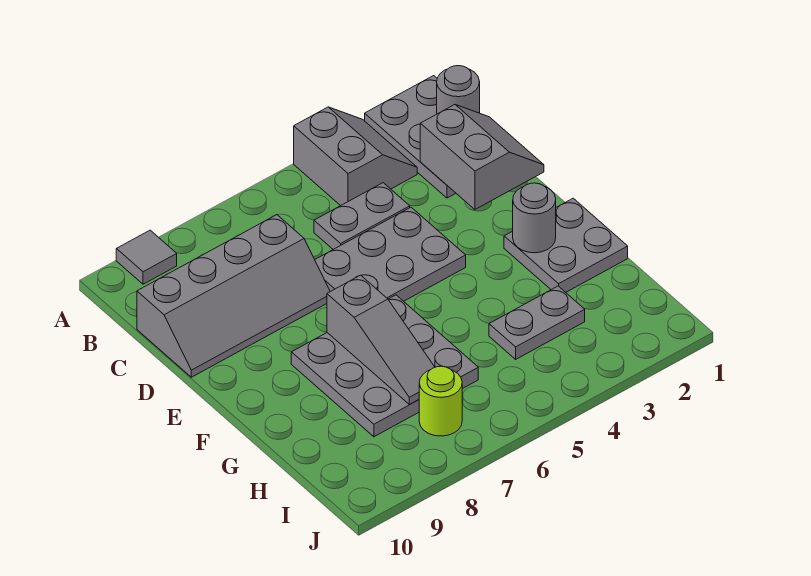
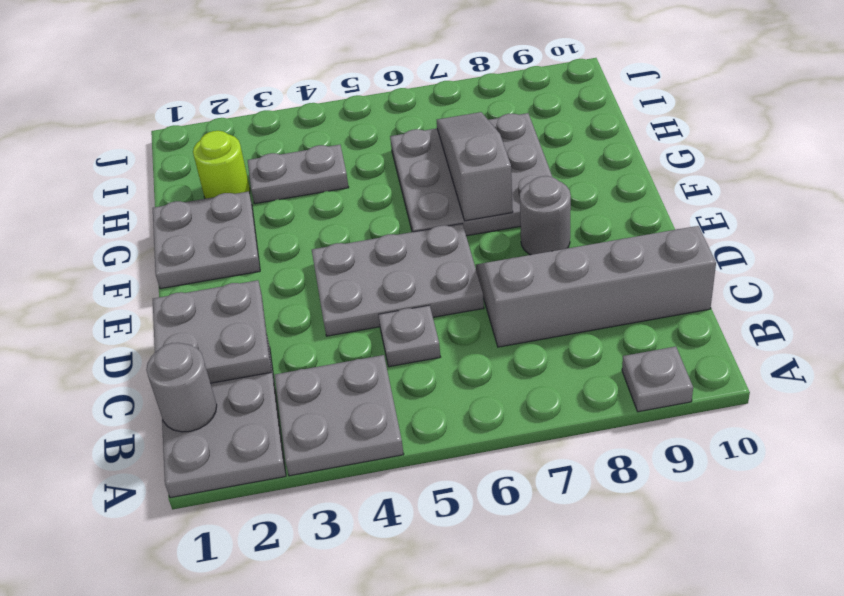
grey slope A3:B4 level 1 top 4 -> grey plate A3:B4 level 1
grey tile A9 level 1 -> grey plate A9 level 1
grey slope C1:D2 level 2 top 2 -> grey plate C1:D2 level 2
grey plate C4:C5 level 1 -> grey plate C5 level 1
grey round brick F2 level 2 -> grey round brick E8 level 1
lime round brick I7 level 1 -> lime round brick H2 level 1

